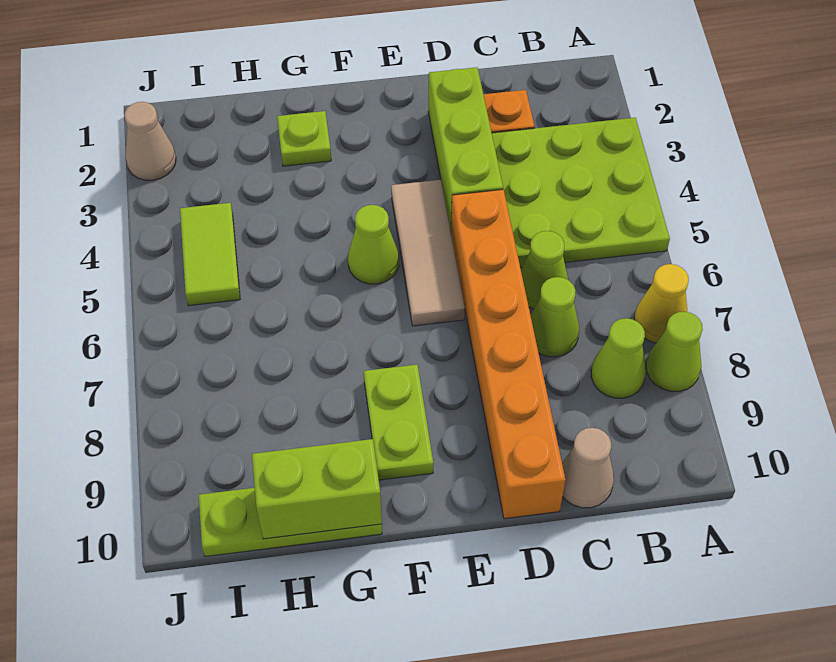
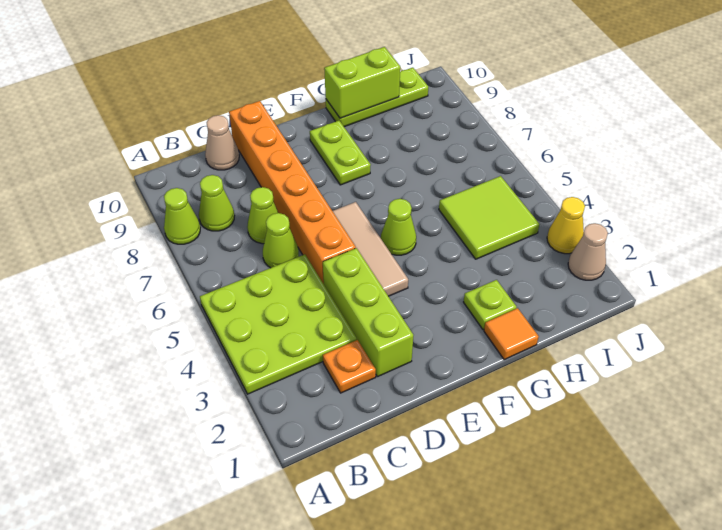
yellow cone A7 level 1 -> yellow cone J3 level 1
none -> orange tile G1 level 1
lime tile I4:I5 level 1 -> lime tile H4:I5 level 1

